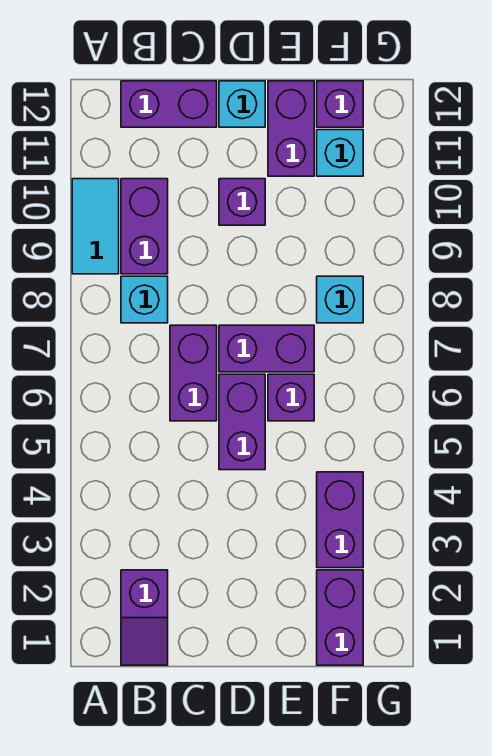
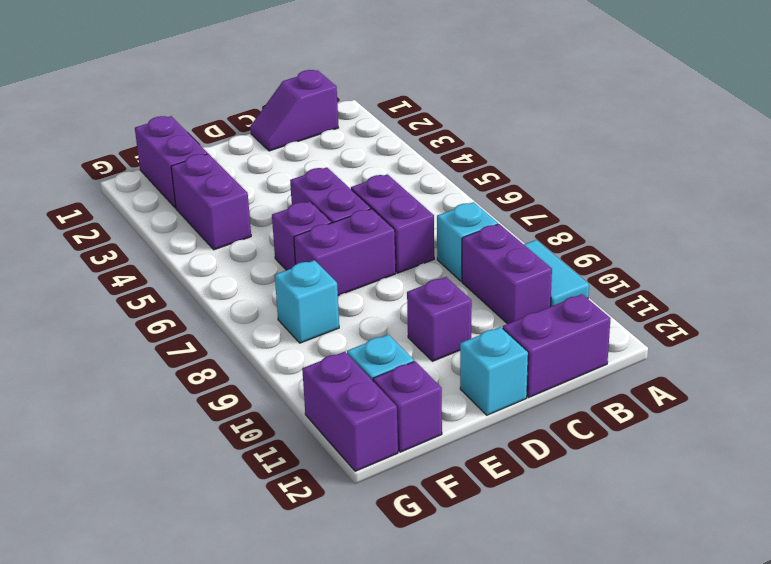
purple slope B1:B2 level 1 top 2 -> purple slope B1:C1 level 1 top B
purple brick E11:E12 level 1 -> purple brick G11:G12 level 1

